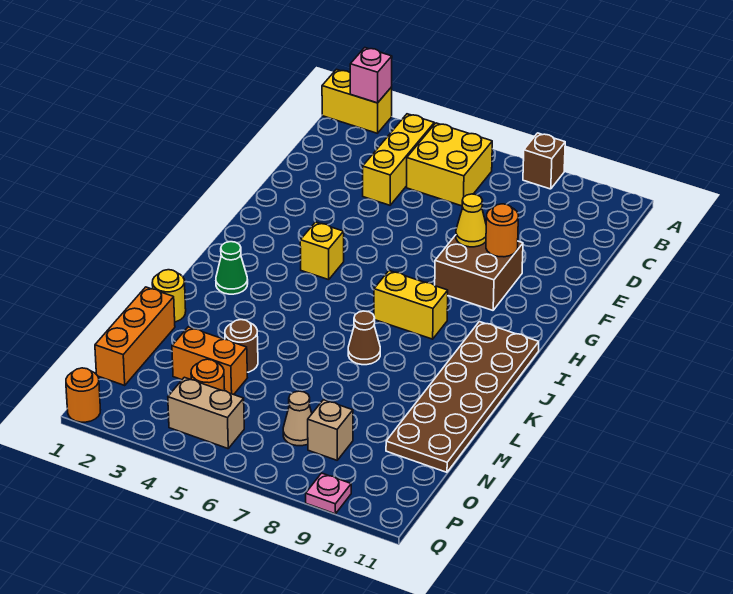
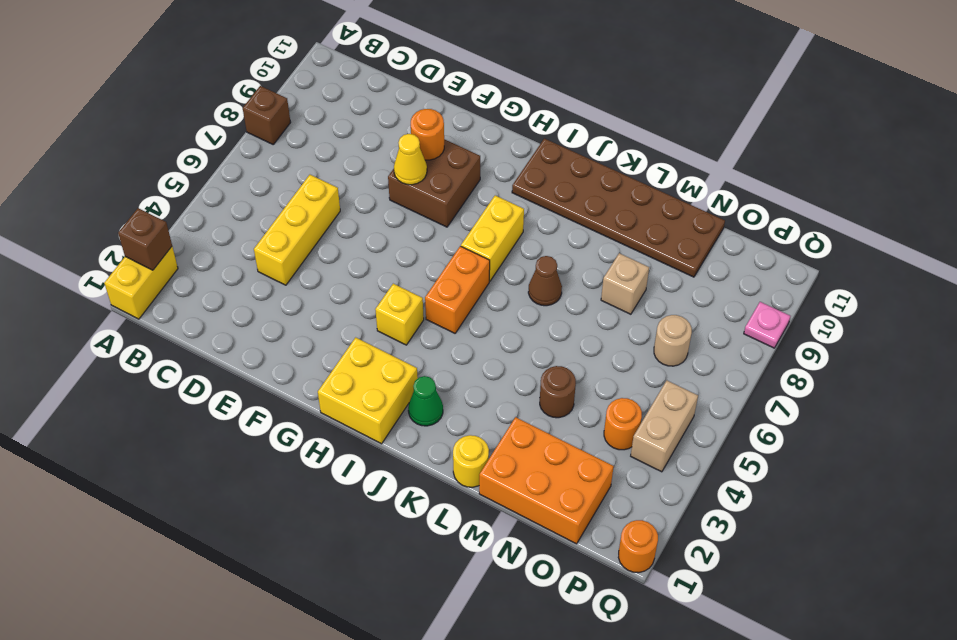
pink brick A2 level 2 -> brown brick A2 level 2
yellow brick B4:D4 level 1 -> yellow brick D4:D6 level 1
yellow brick B5:C6 level 1 -> yellow brick H1:I2 level 1
orange brick M1:O1 level 1 -> orange brick M1:O2 level 1
orange brick N3:N4 level 1 -> orange brick I5:I6 level 1
tan cone O7 level 1 -> tan round brick O7 level 1
tan brick O8 level 1 -> tan brick M8 level 1

